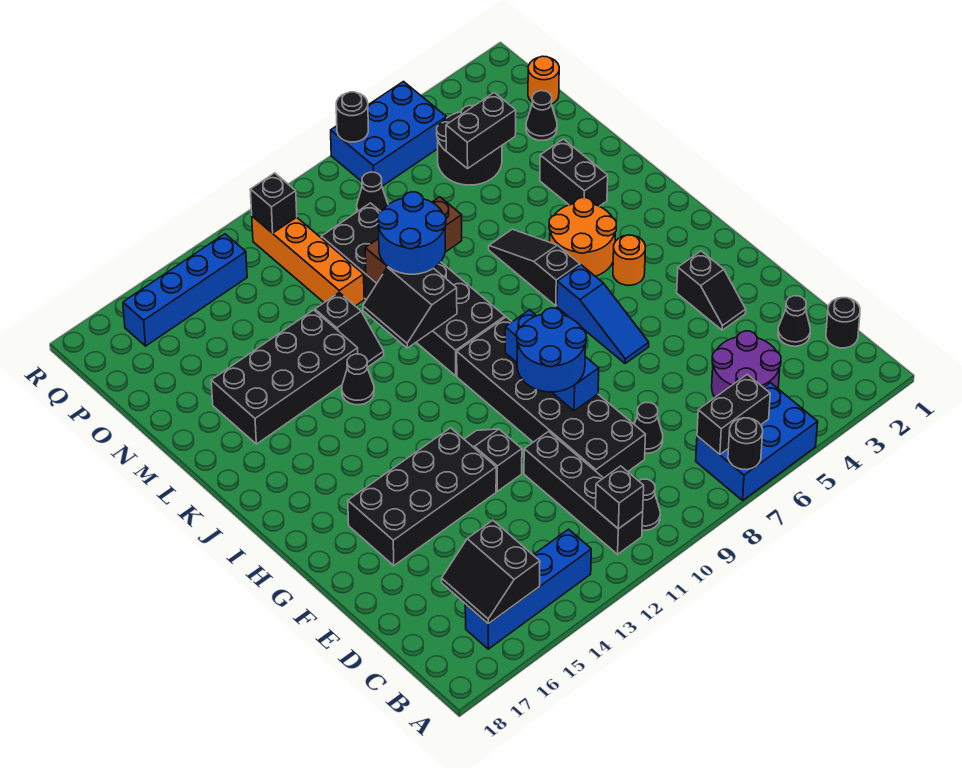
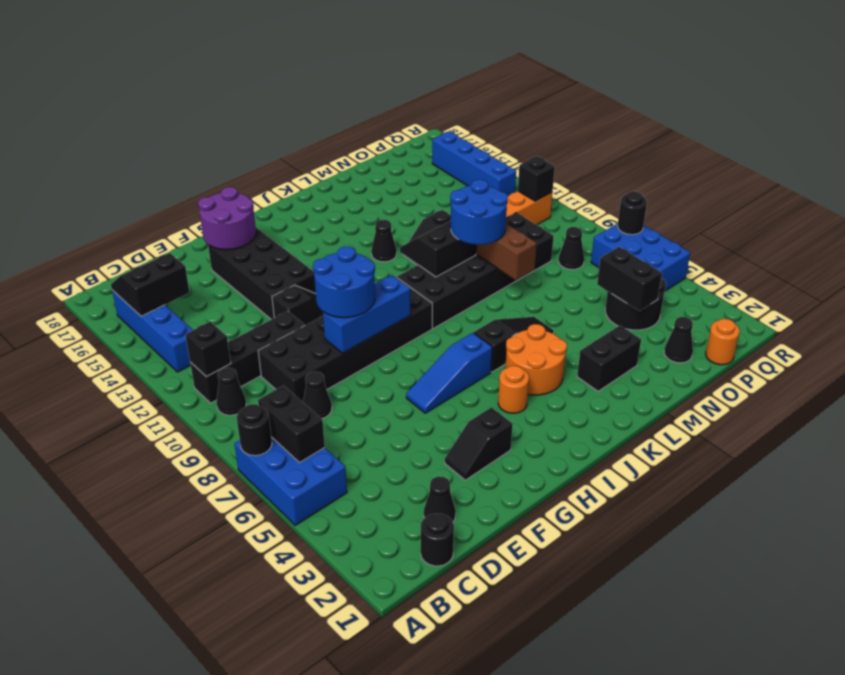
purple round brick C4:D5 level 1 -> purple round brick F16:G17 level 2
black brick L13:M16 level 1 -> none

